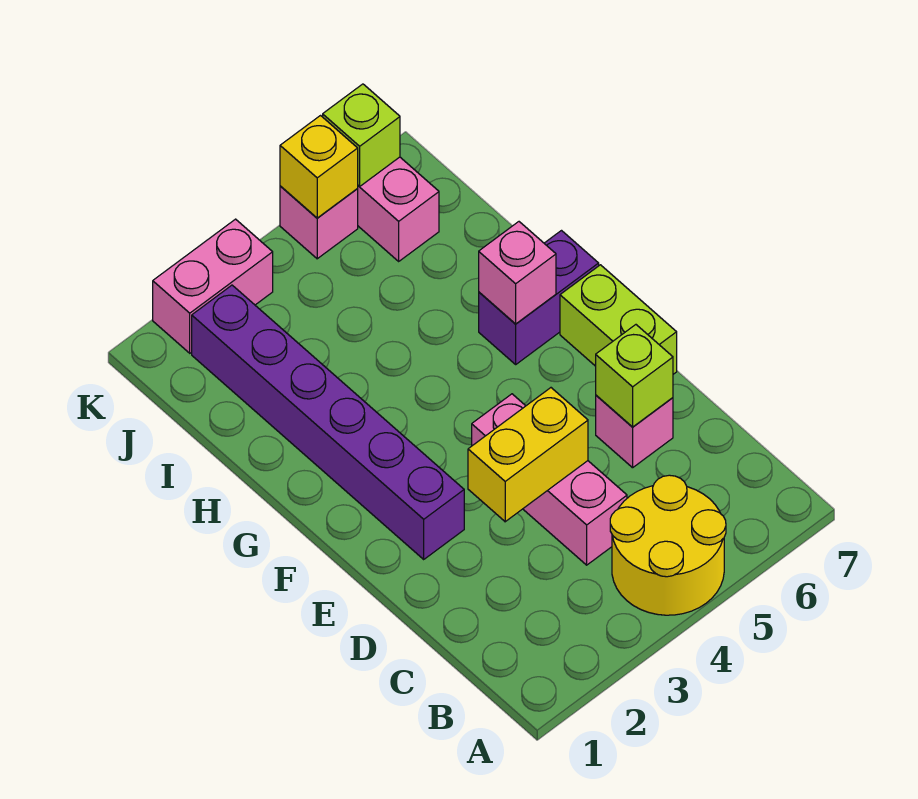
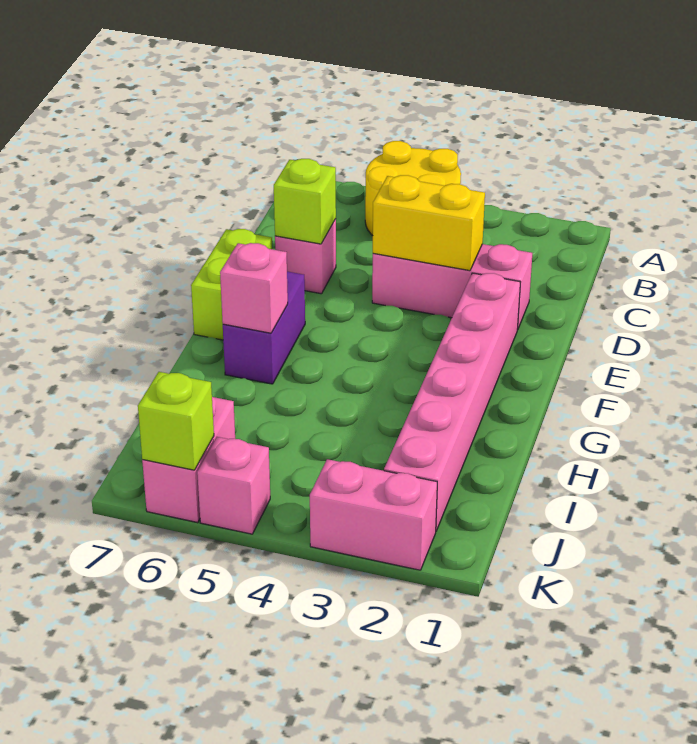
pink brick C4:E4 level 1 -> pink brick D2:D4 level 1
purple brick E2:J2 level 1 -> pink brick E2:J2 level 1
purple brick G6:G7 level 1 -> purple brick F6:G6 level 1
yellow brick K5 level 2 -> none

